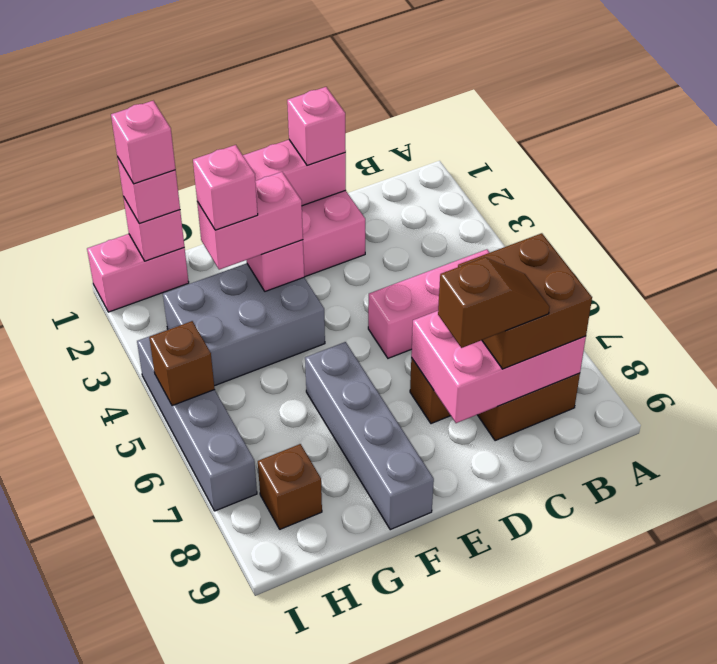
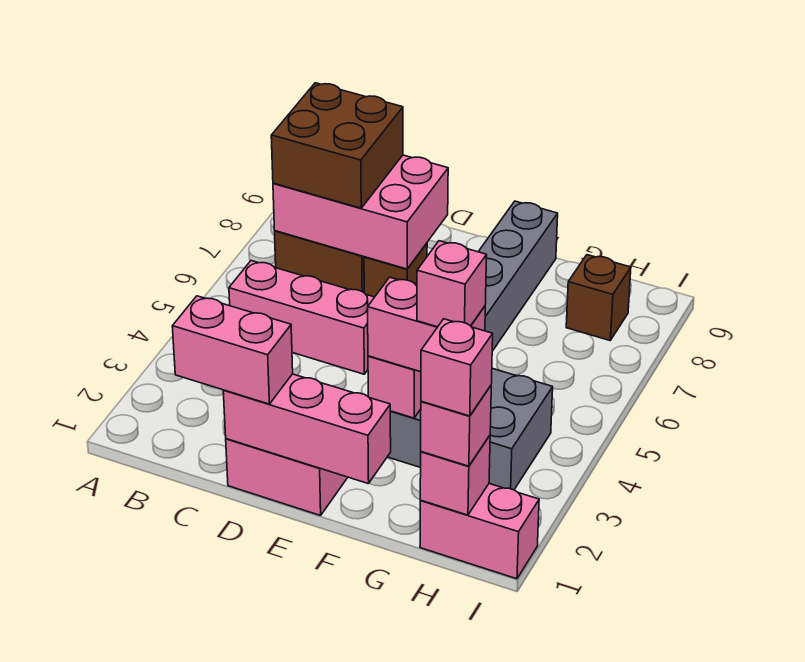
brown slope C8:D8 level 4 top D -> none
pink brick D1 level 3 -> pink brick C1:D1 level 3
grey brick I4:I7 level 1 -> none
brown brick I5 level 2 -> none

